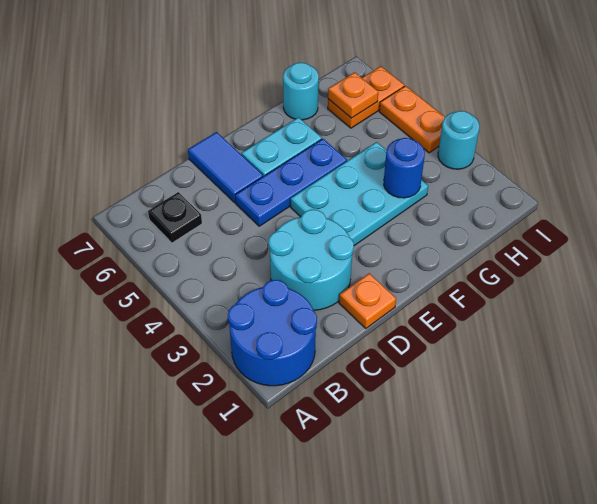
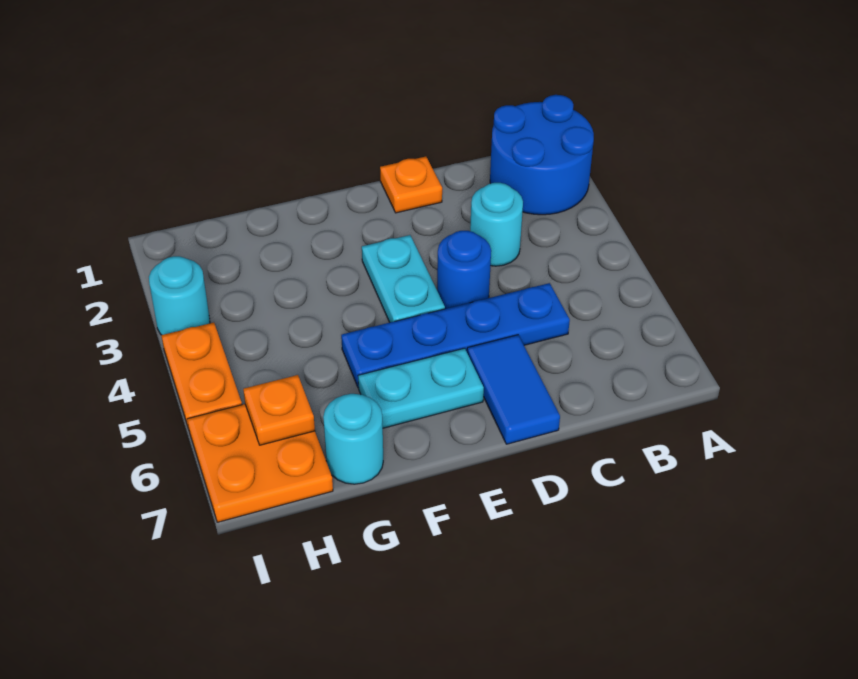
black plate B6 level 1 -> none
cyan round brick C2:D3 level 1 -> cyan round brick C3 level 1
blue plate D5:F5 level 1 -> blue plate C5:F5 level 1
cyan plate E3:G4 level 1 -> cyan plate E3:E4 level 1
blue round brick G3 level 2 -> blue round brick D4 level 1
orange plate H6:I6 level 1 -> orange plate H6:I7 level 1

